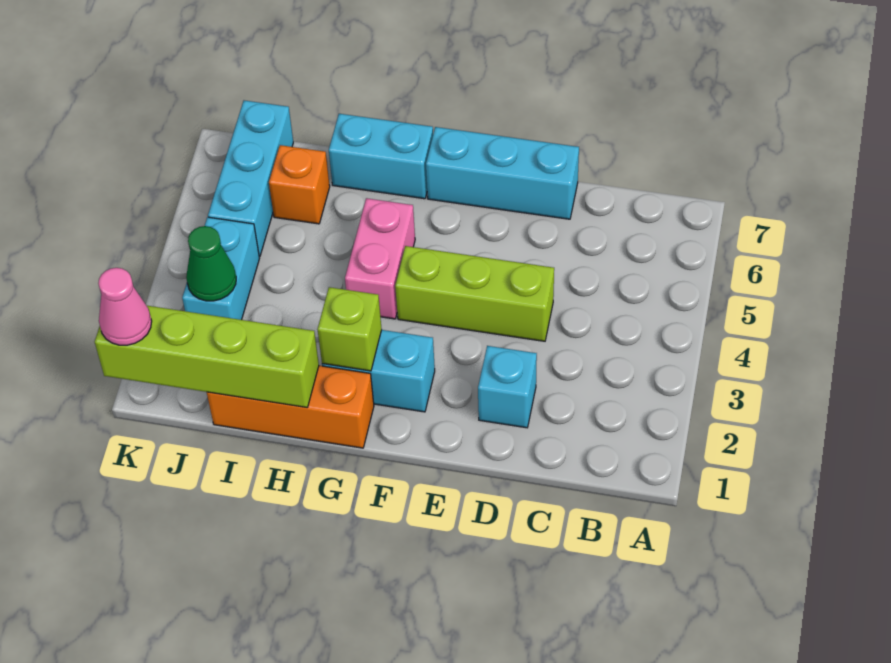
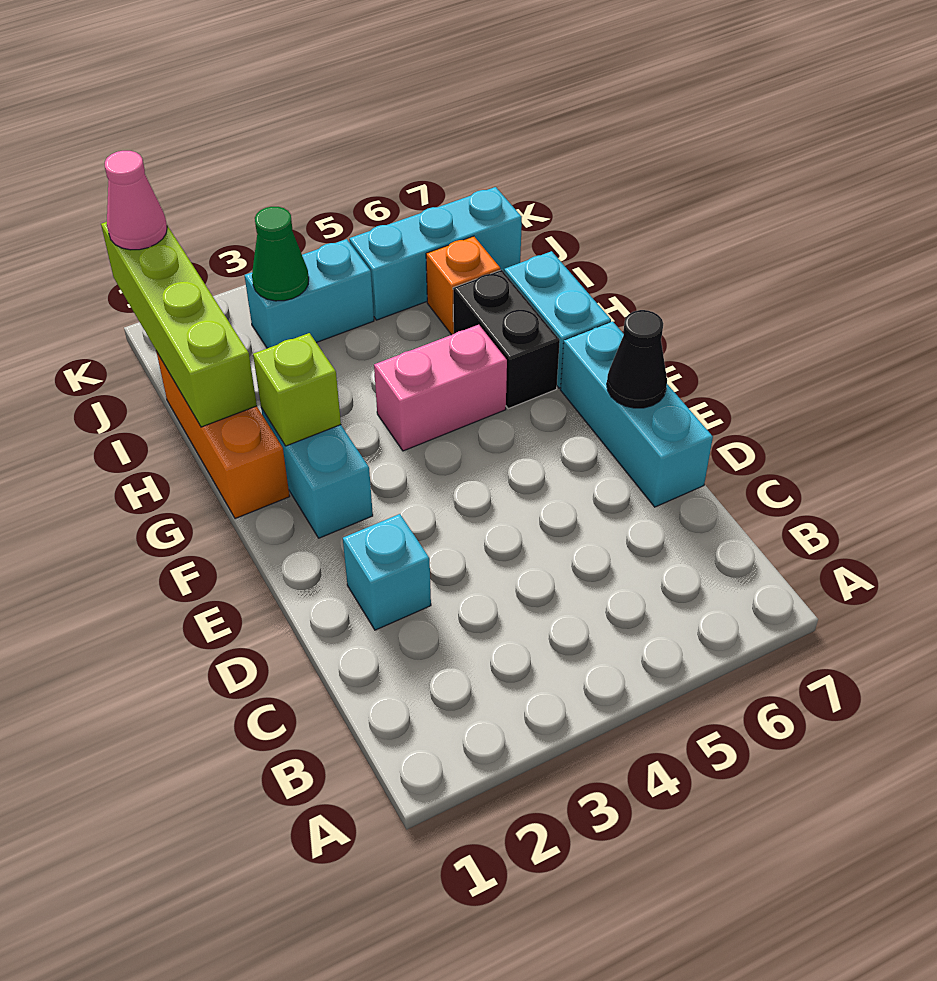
lime brick D4:F4 level 1 -> none
none -> black cone E7 level 2
none -> black brick G6:H6 level 1

